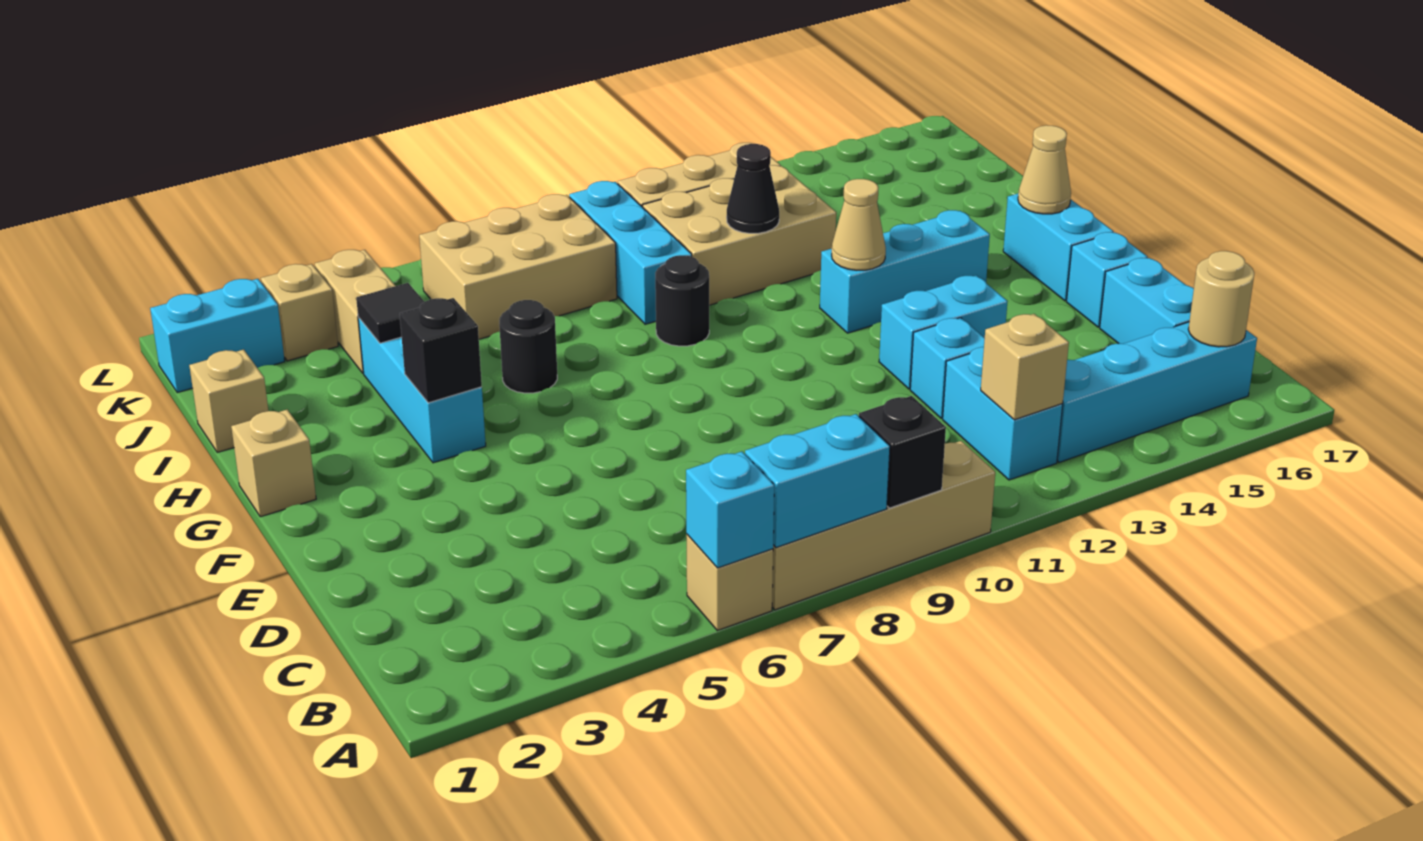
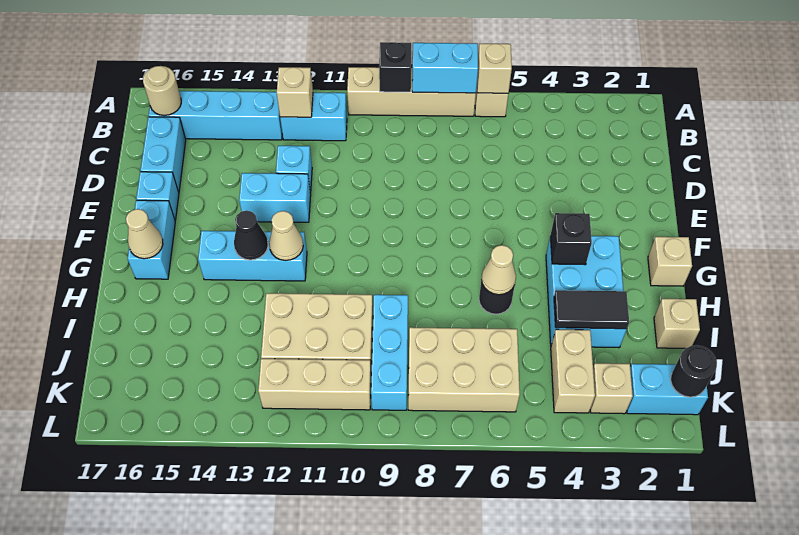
cyan brick A6 level 2 -> tan brick A6 level 2
cyan brick B12:C12 level 1 -> cyan brick B11:B12 level 1
cyan brick G4:I4 level 1 -> cyan brick G3:I4 level 1
none -> tan cone H6 level 2
black round brick H9 level 1 -> black round brick K1 level 2
black tile I4 level 2 -> black tile I3:I4 level 2
black cone I11 level 2 -> black cone G13 level 2

